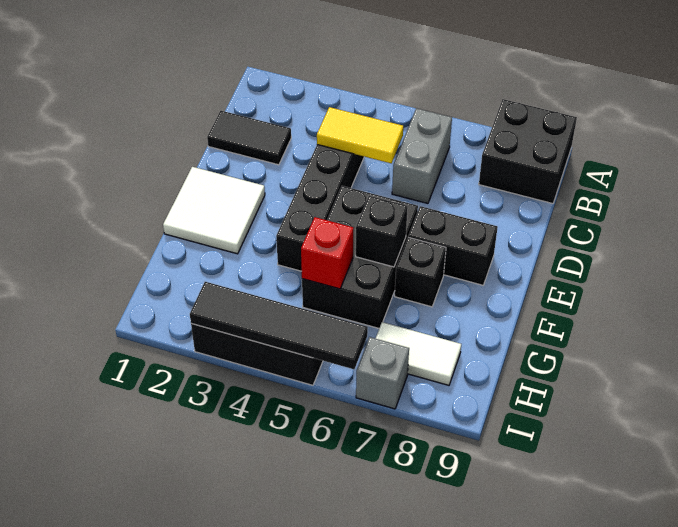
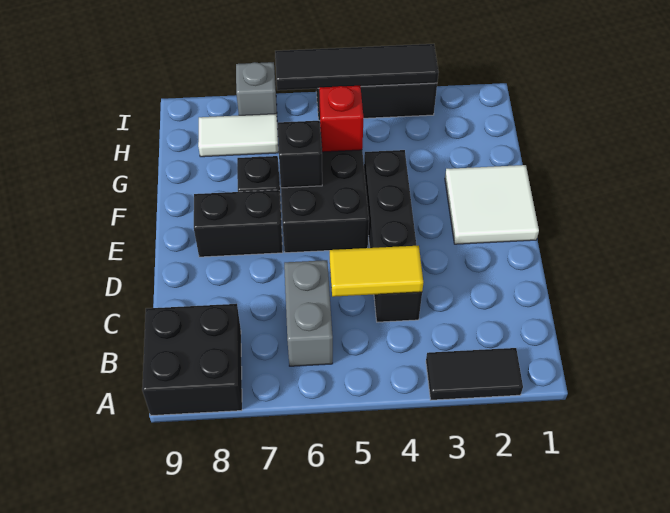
black tile C1:C2 level 1 -> black tile A2:A3 level 1

